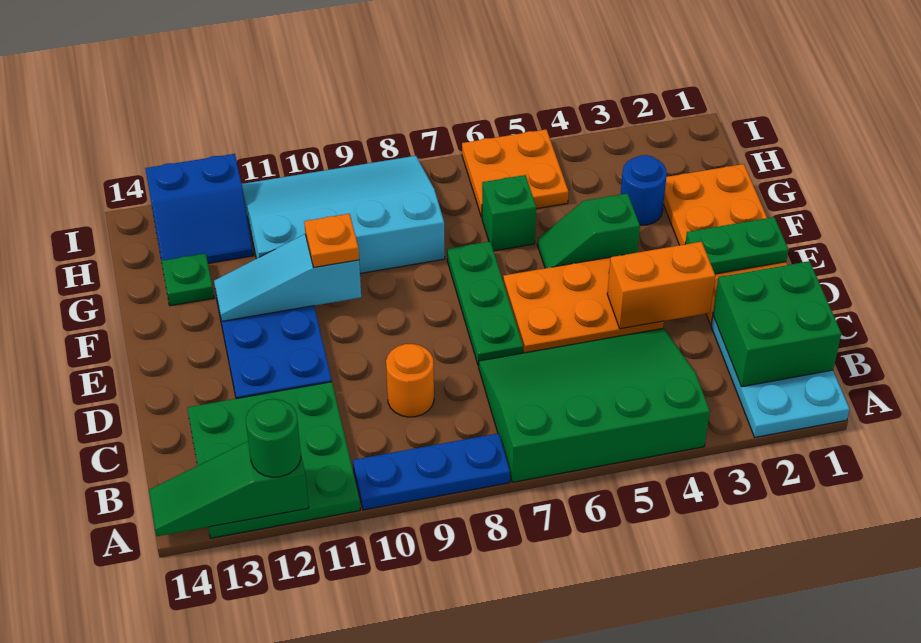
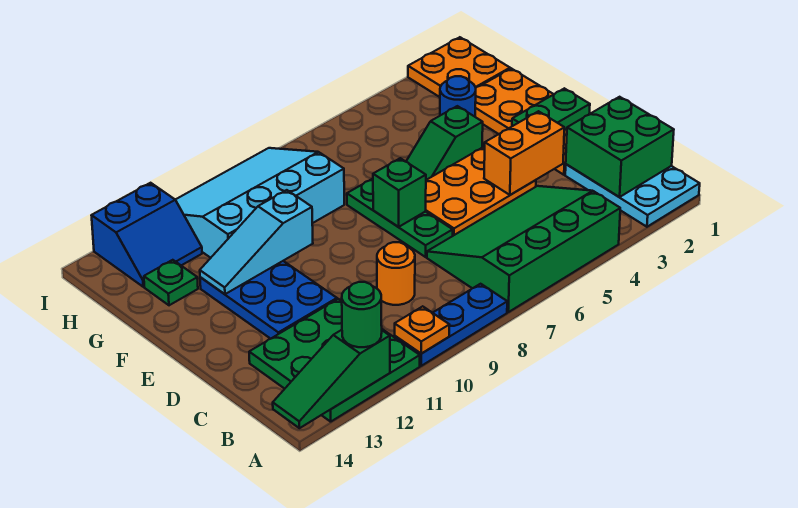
orange plate F10 level 3 -> orange plate A10 level 2
green brick G6 level 1 -> green brick E7 level 2
orange plate H5:I6 level 1 -> orange plate H1:I2 level 1

